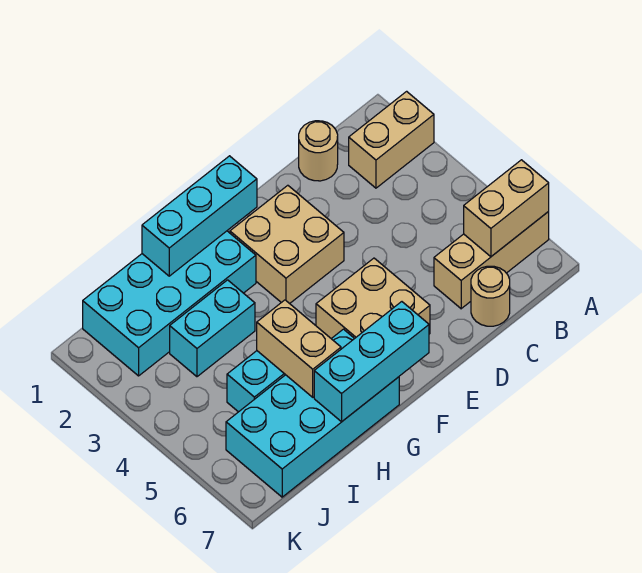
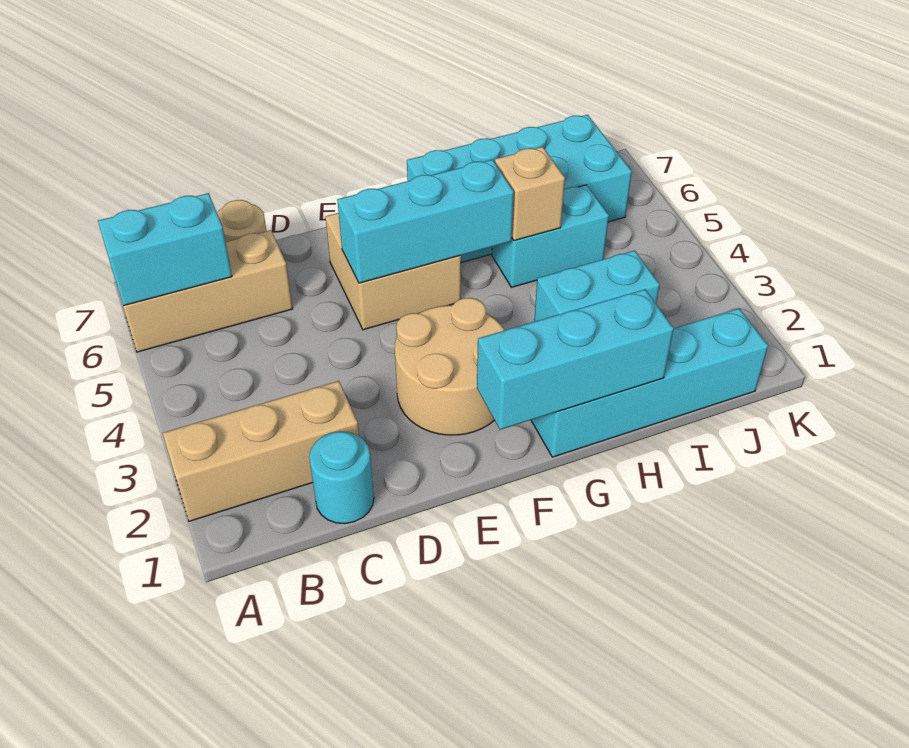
tan brick A2:B2 level 1 -> tan brick A2:C2 level 1
tan brick A6:B6 level 2 -> cyan brick A6:B6 level 2
tan round brick C1 level 1 -> cyan round brick C1 level 1
tan brick E2:F3 level 1 -> tan round brick E2:F3 level 1
cyan brick F7:H7 level 2 -> cyan brick E5:G5 level 2
cyan brick G1:J2 level 1 -> cyan brick G1:J1 level 1
tan brick H5:H6 level 2 -> tan brick H5 level 2

